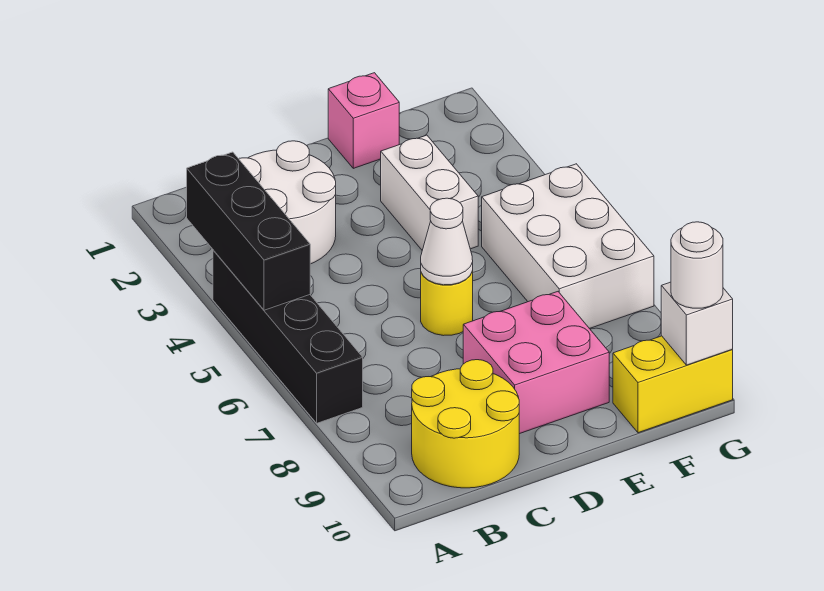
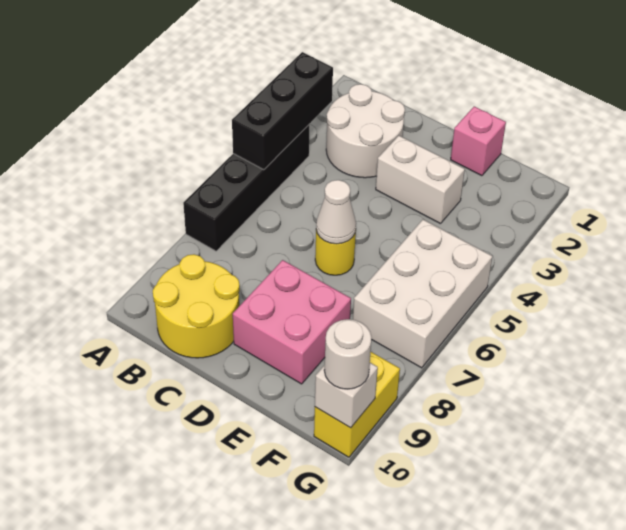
white brick E3:E4 level 1 -> white brick D3:E3 level 1
yellow brick F10:G10 level 1 -> yellow brick G9:G10 level 1

